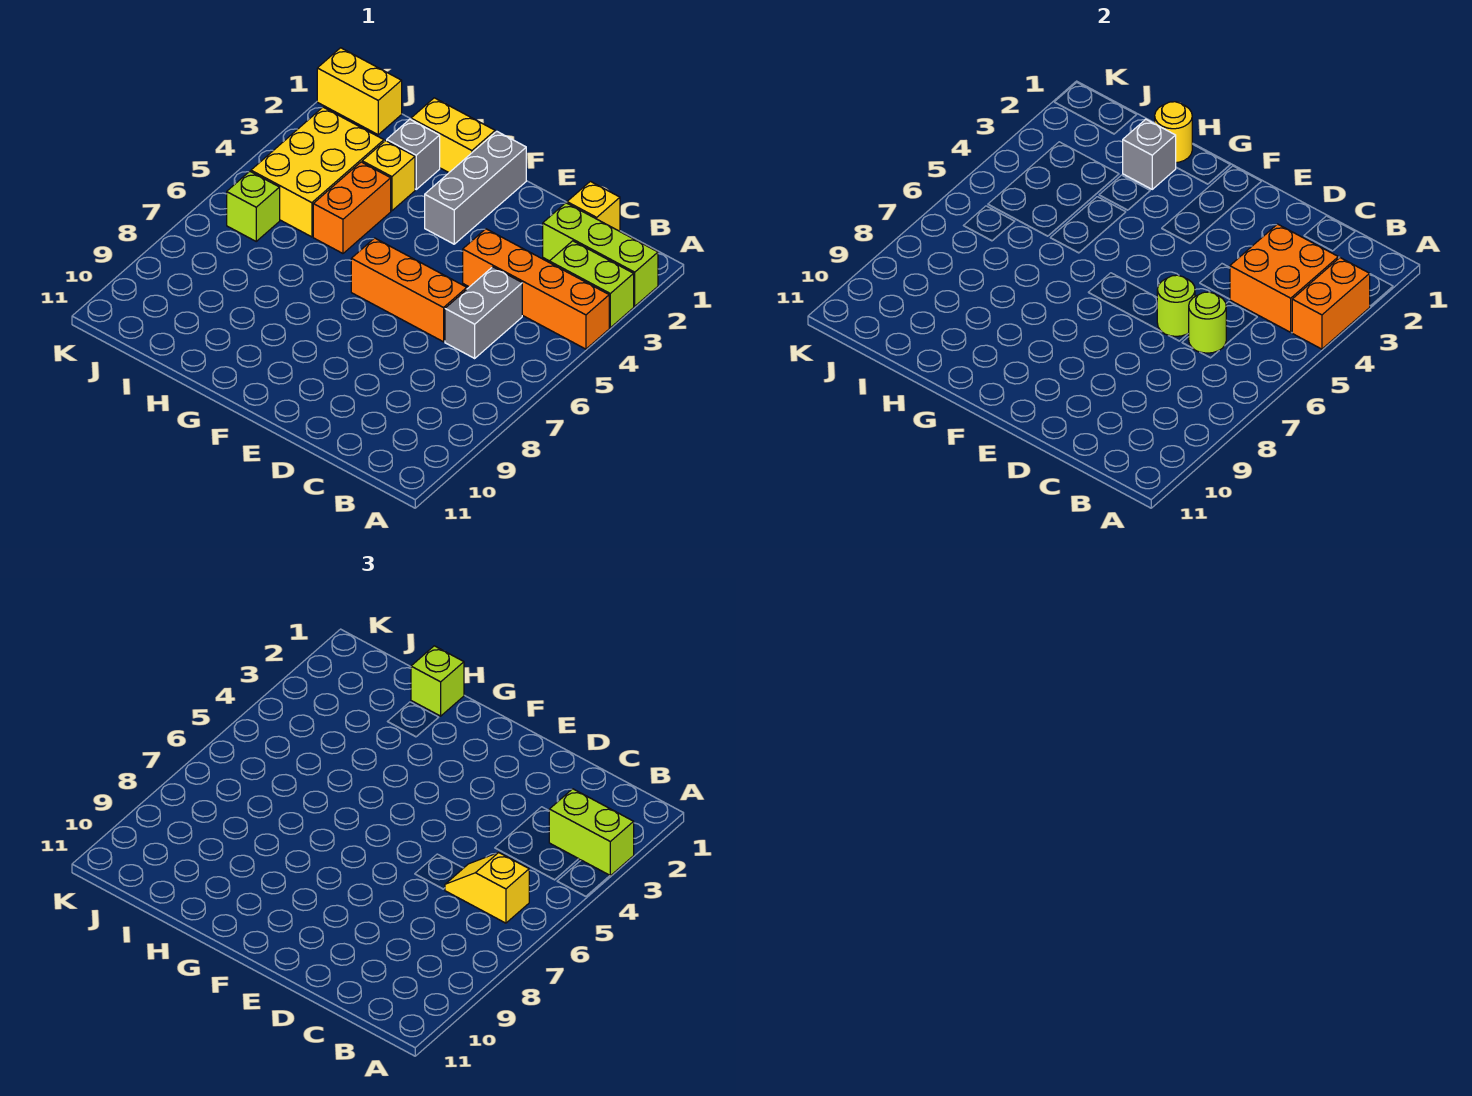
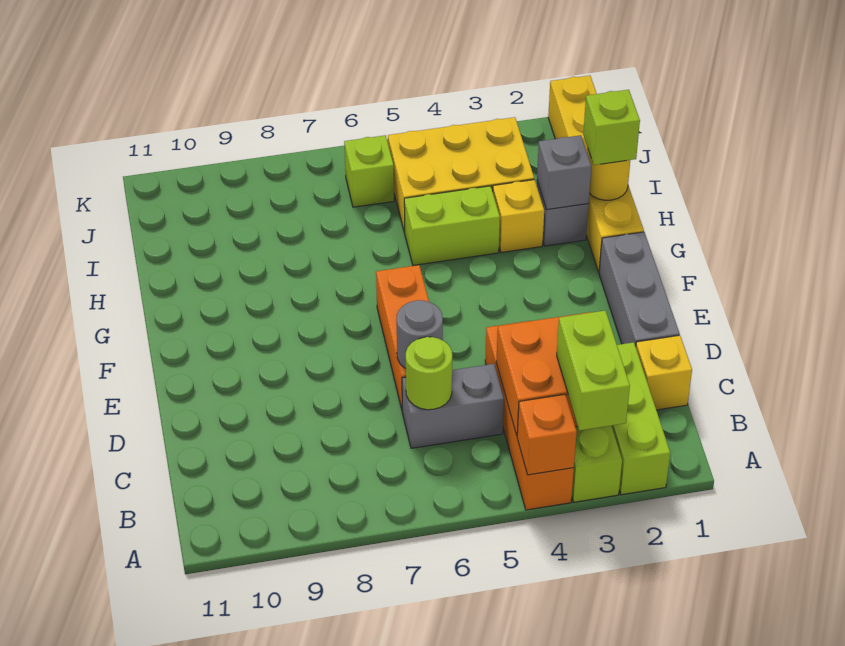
orange brick A3:A4 level 2 -> orange brick A4 level 2
yellow slope B6:C6 level 3 top B -> none
lime round brick D6 level 2 -> grey round brick D6 level 2
grey brick F1:F3 level 1 -> grey brick D1:F1 level 1
orange brick H4:H5 level 1 -> lime brick H4:H5 level 1

